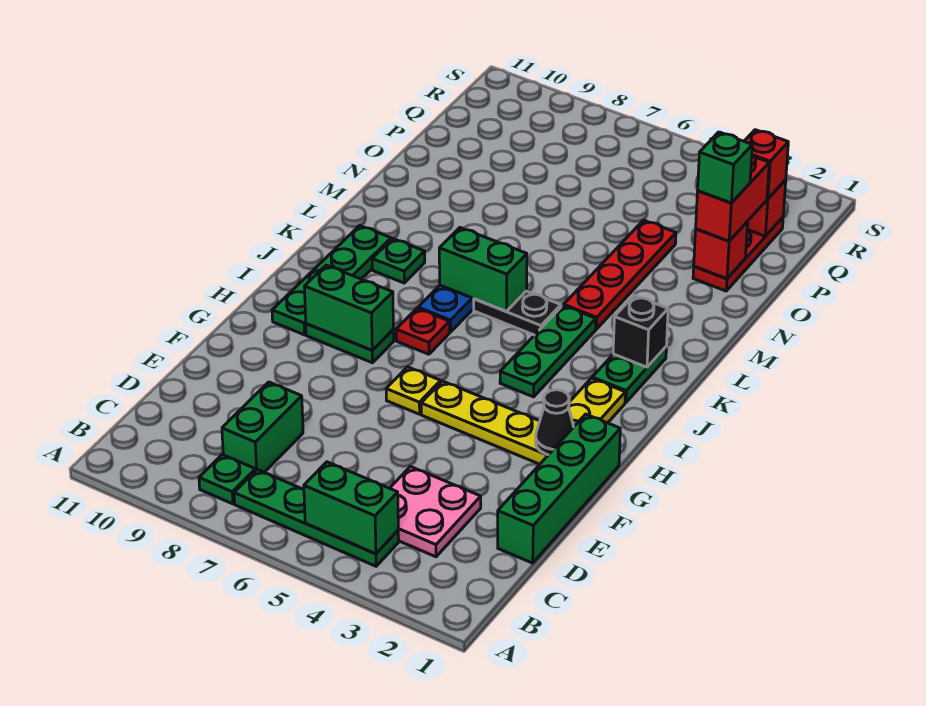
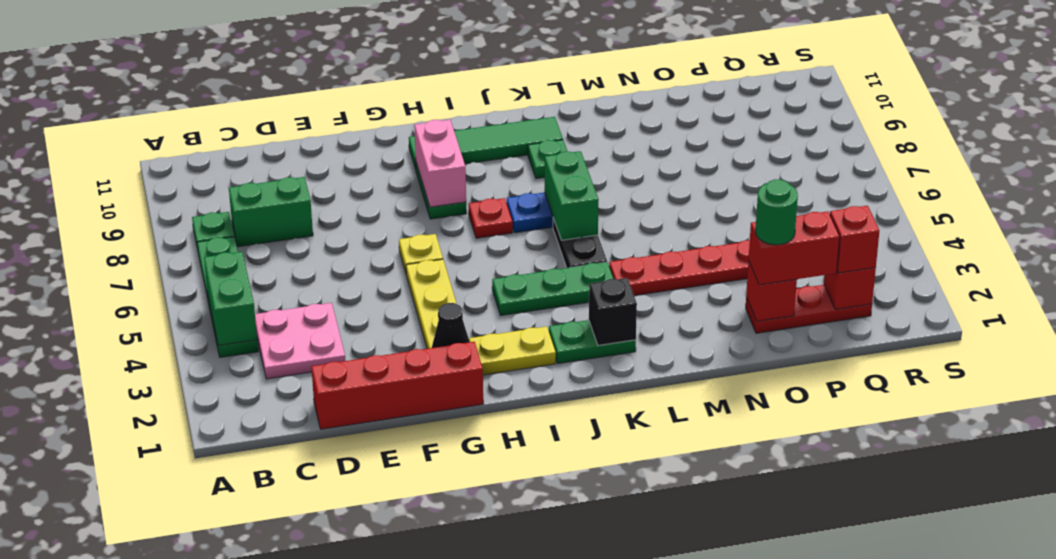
green brick D1:G1 level 1 -> red brick D1:G1 level 1
green brick H8:H9 level 2 -> pink brick H8:H9 level 2
green plate H10:K10 level 1 -> green tile H10:K10 level 1
green brick O2 level 4 -> green round brick O2 level 4

